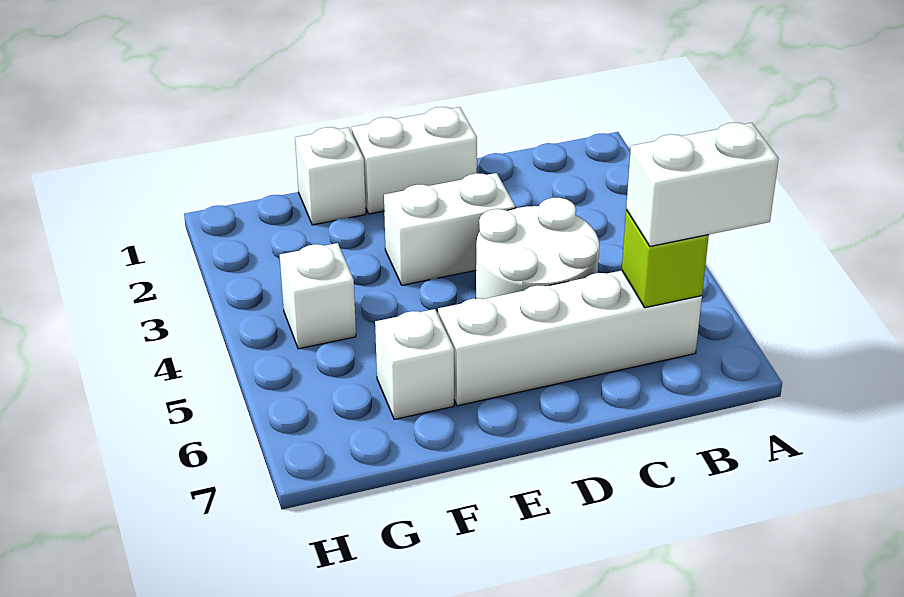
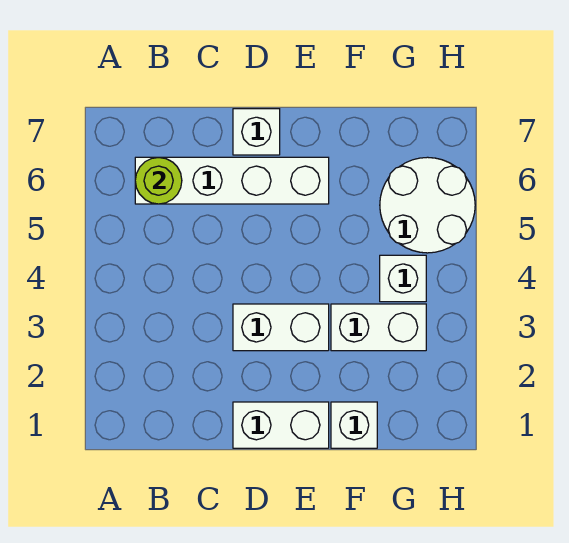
white brick A6:B6 level 3 -> white brick F3:G3 level 1
lime brick B6 level 2 -> lime round brick B6 level 2
white round brick C4:D5 level 1 -> white round brick G5:H6 level 1
white brick F6 level 1 -> white brick D7 level 1

